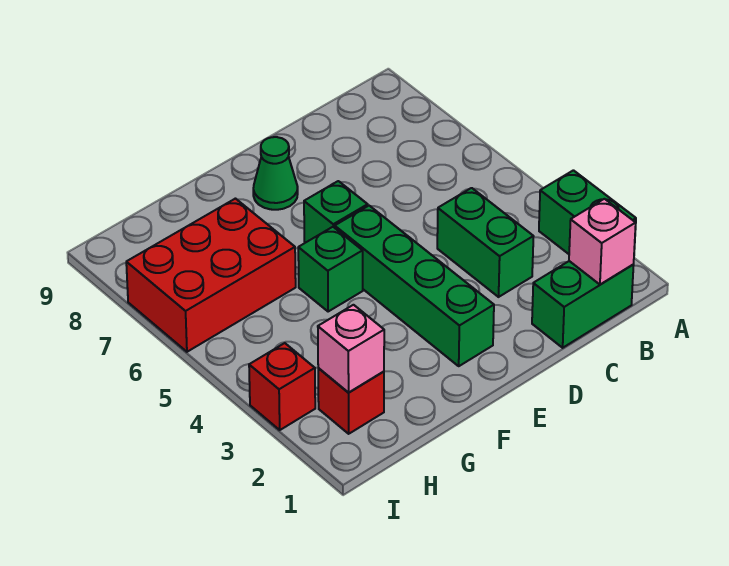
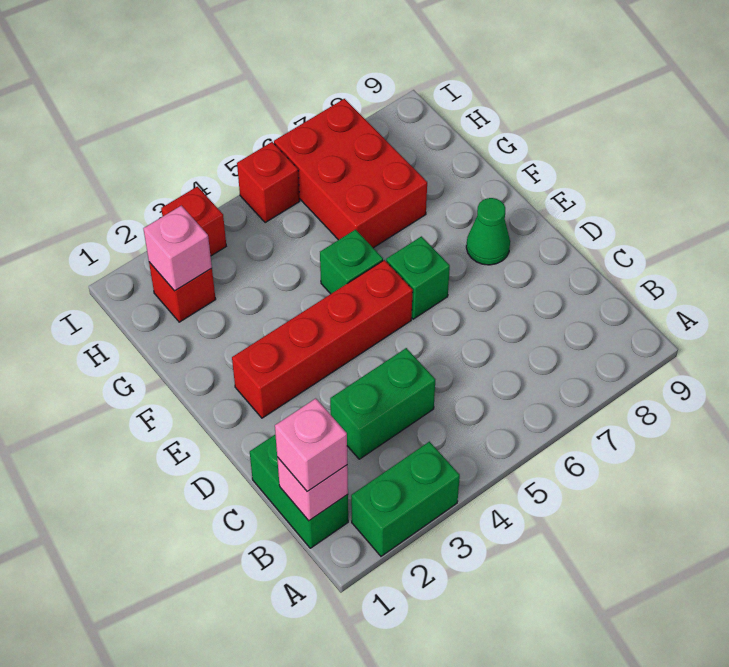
none -> pink brick B1 level 3
green brick E2:E5 level 1 -> red brick E2:E5 level 1
none -> red brick I5 level 1

